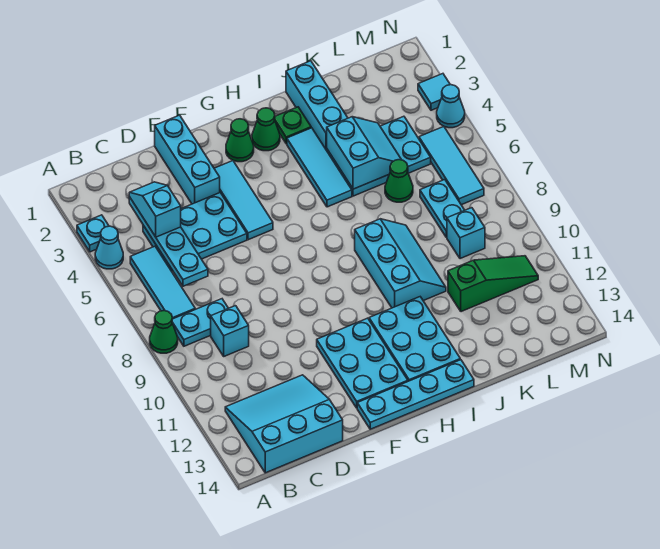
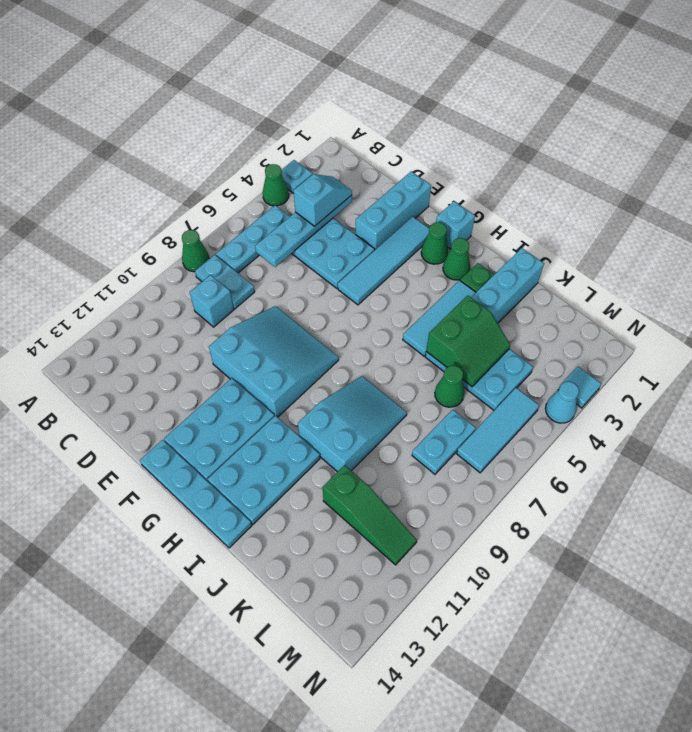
cyan cone A4 level 1 -> green cone A4 level 1
cyan tile B5:B7 level 1 -> cyan plate B5:B7 level 1
cyan slope B12:D14 level 1 top 14 -> cyan slope E8:G10 level 1 top 10
cyan tile F3:F5 level 1 -> cyan tile F2:F5 level 1
cyan slope I8:J10 level 1 top I -> cyan slope I8:J10 level 1 top 10
cyan slope J4:K5 level 2 top J -> green slope J4:K5 level 2 top J
cyan brick L9 level 1 -> cyan brick G1 level 1

